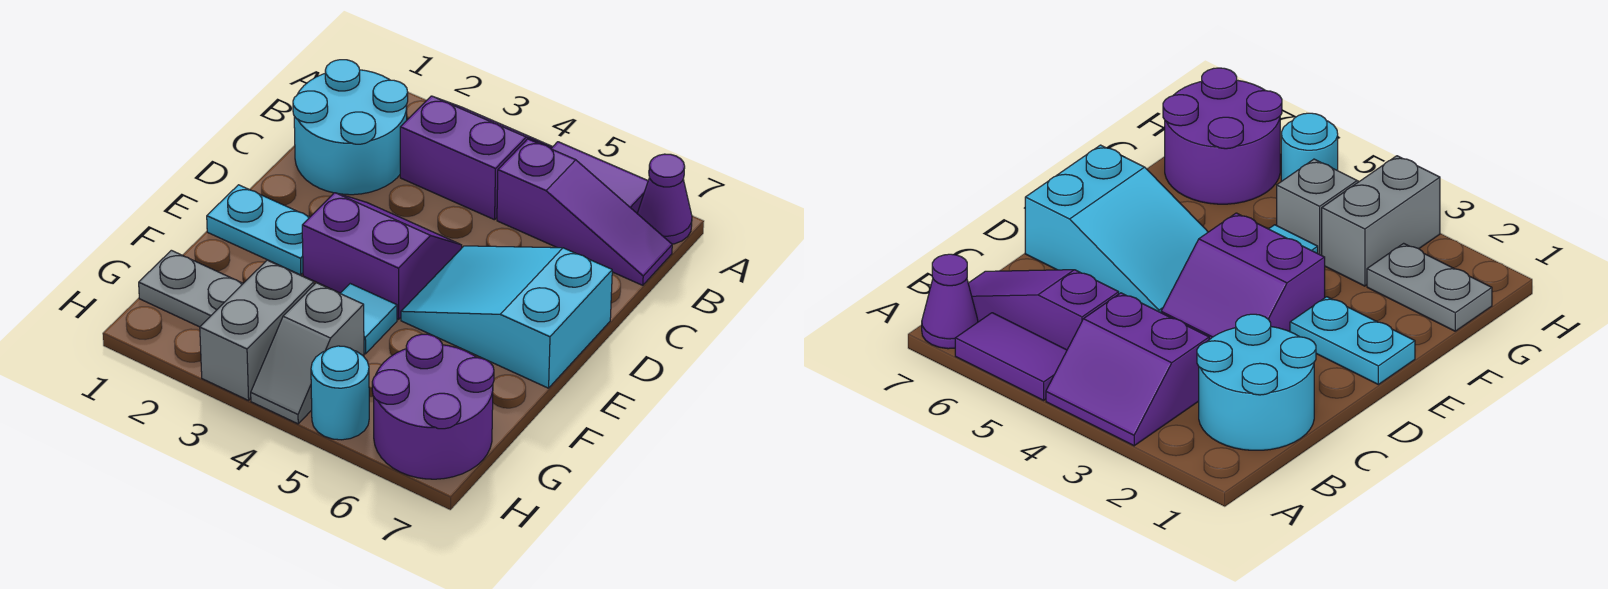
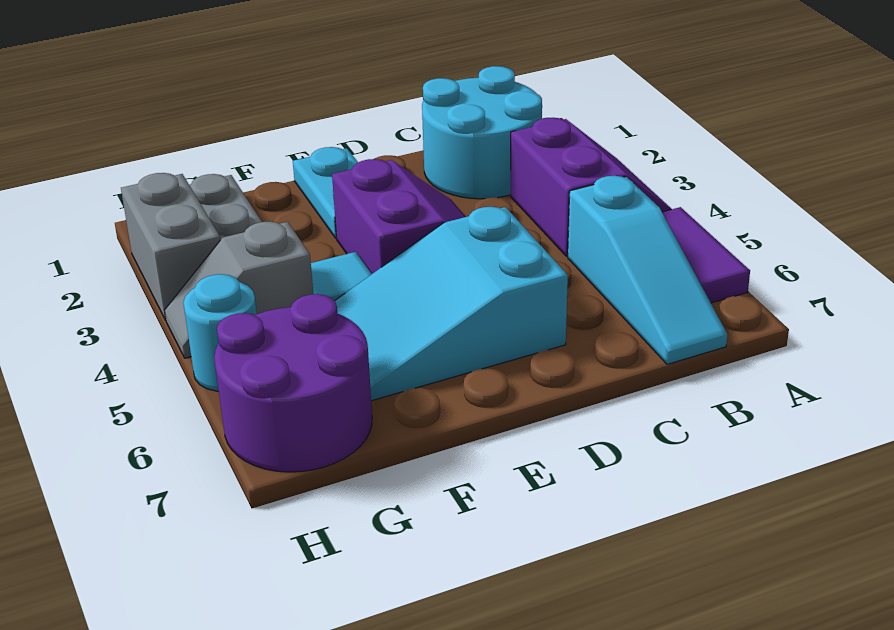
purple cone A7 level 1 -> none
purple slope B5:B7 level 1 top 5 -> cyan slope B5:B7 level 1 top 5
cyan slope D5:E7 level 1 top 7 -> cyan slope D5:F6 level 1 top D
grey brick G3:H3 level 1 -> grey brick H2:H3 level 1

